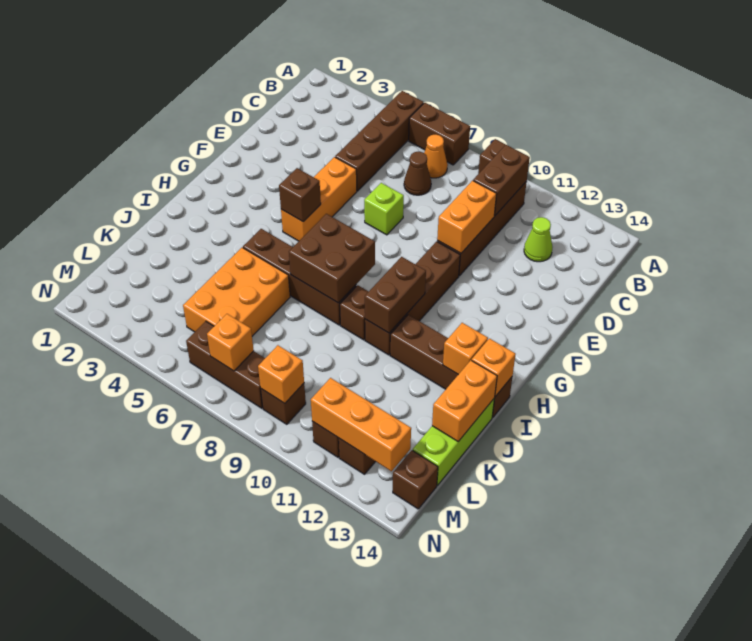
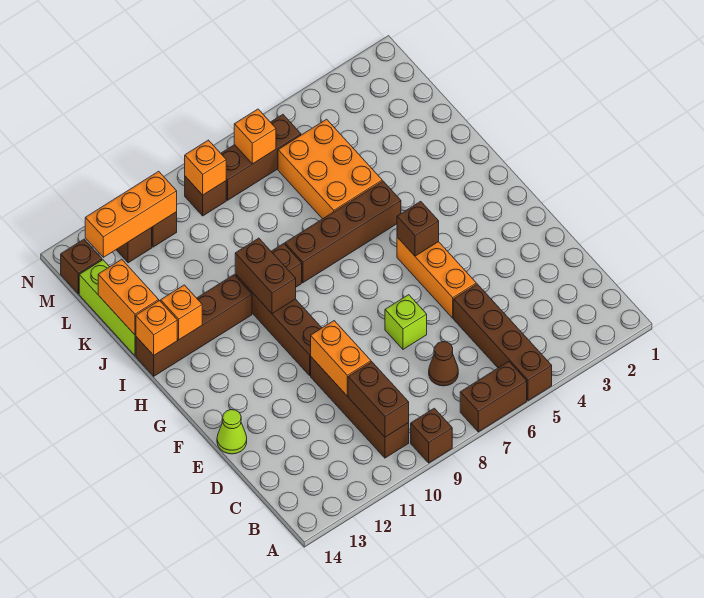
orange cone B7 level 1 -> none
lime cone C12 level 1 -> lime cone E14 level 1
brown brick H7:I8 level 2 -> none

